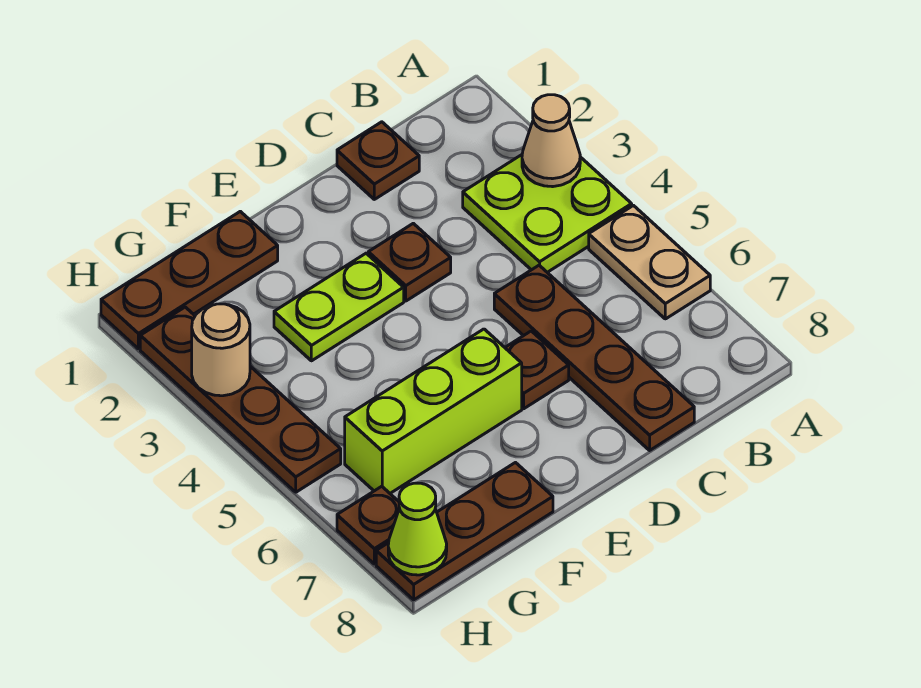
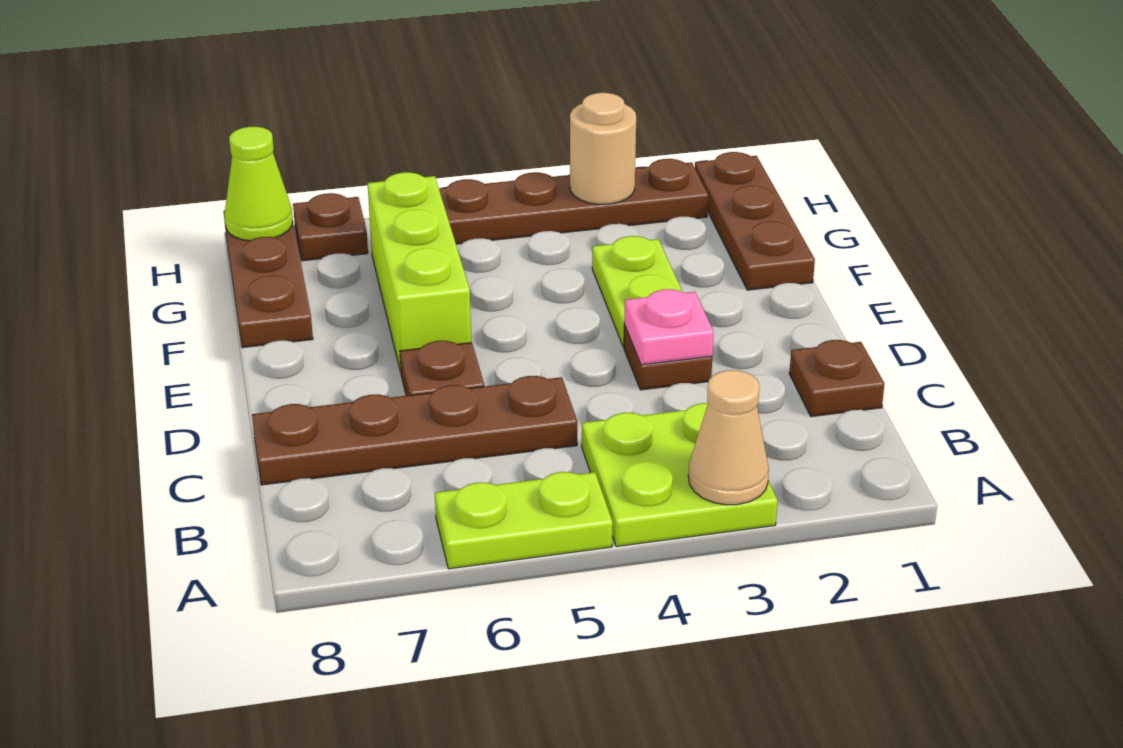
tan plate A5:A6 level 1 -> lime plate A5:A6 level 1
none -> pink plate D3 level 2

